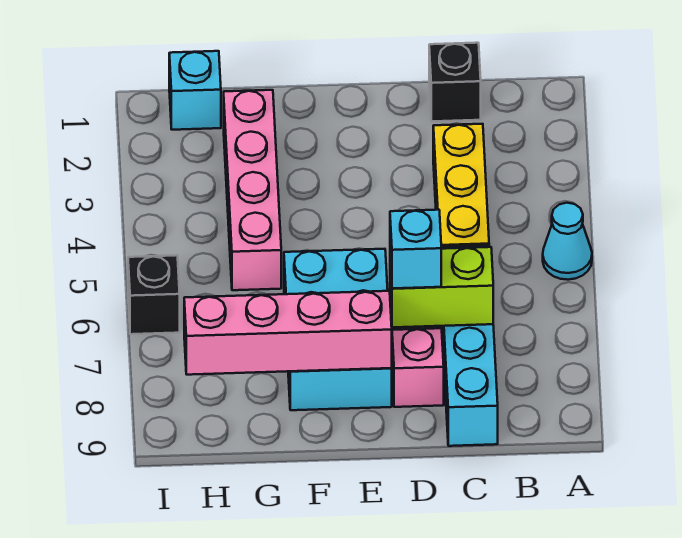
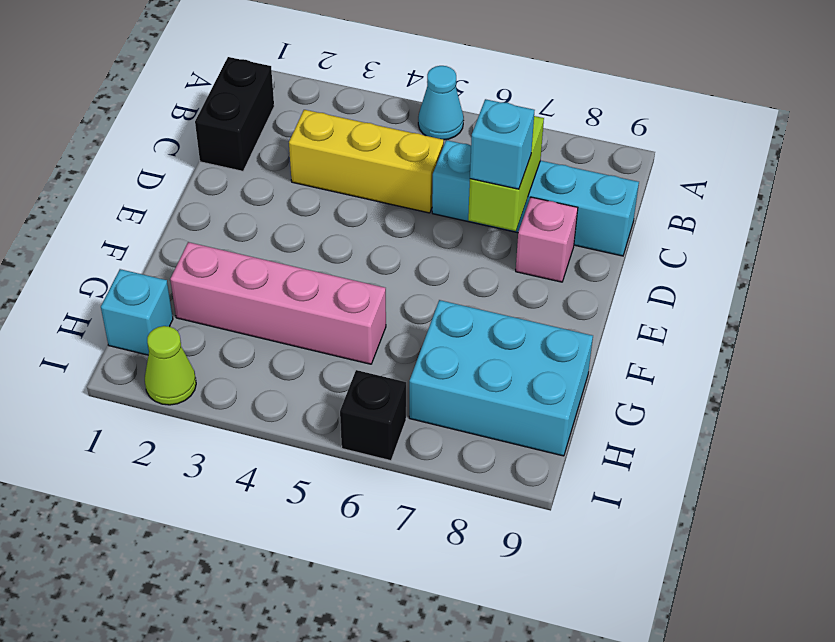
black brick C1 level 1 -> black brick B1:C1 level 1
cyan brick E6:F8 level 1 -> cyan brick G7:H9 level 1
pink brick E8:H8 level 2 -> none
none -> lime cone I2 level 1

